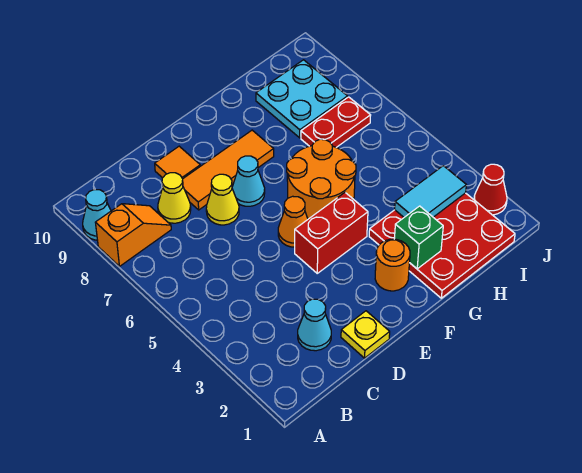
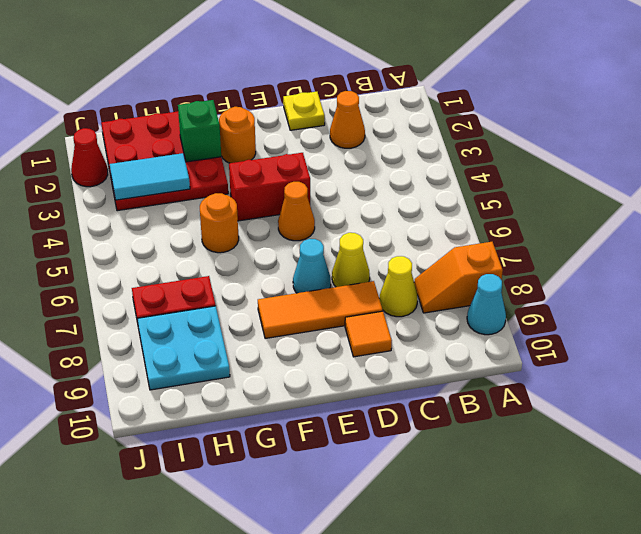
cyan cone C2 level 1 -> orange cone C2 level 1
orange round brick F5:G6 level 1 -> orange round brick G5 level 1

